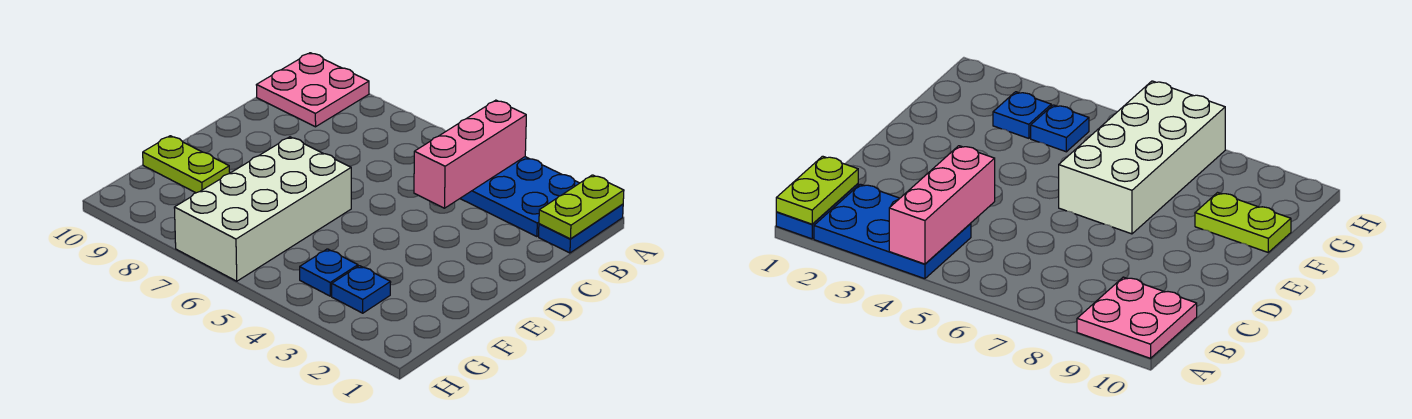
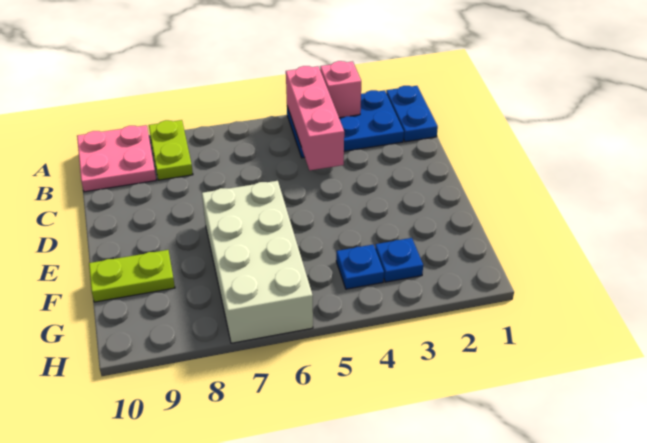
lime plate A1:B1 level 2 -> lime plate A8:B8 level 1
none -> pink brick A3 level 2

